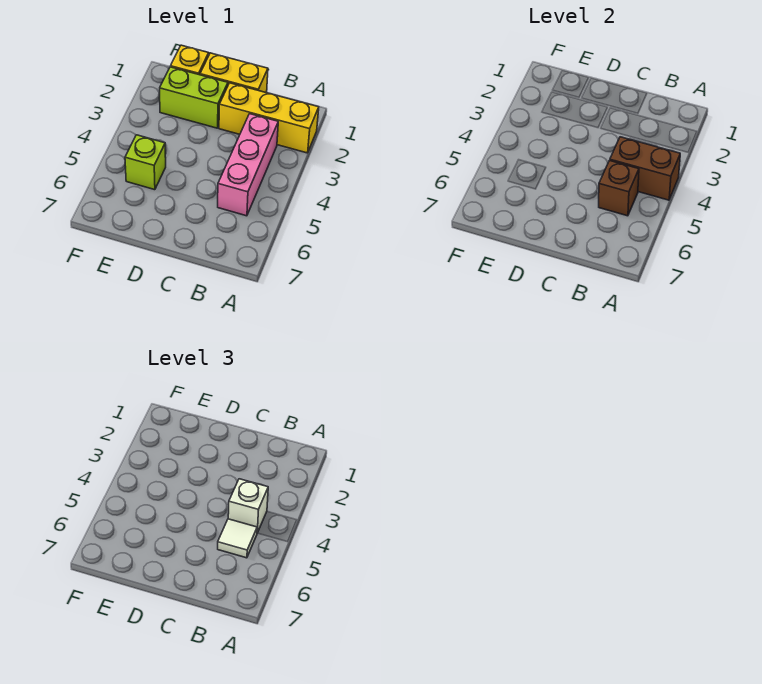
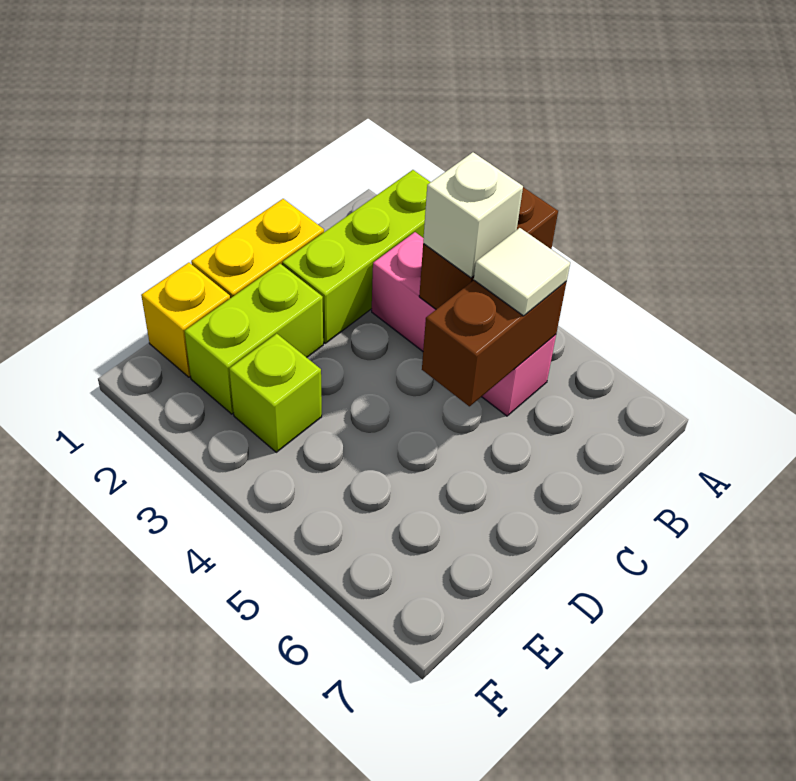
yellow brick A2:C2 level 1 -> lime brick A2:C2 level 1
brown brick B5 level 2 -> brown brick B5:C5 level 2
lime brick E5 level 1 -> lime brick E3 level 1

